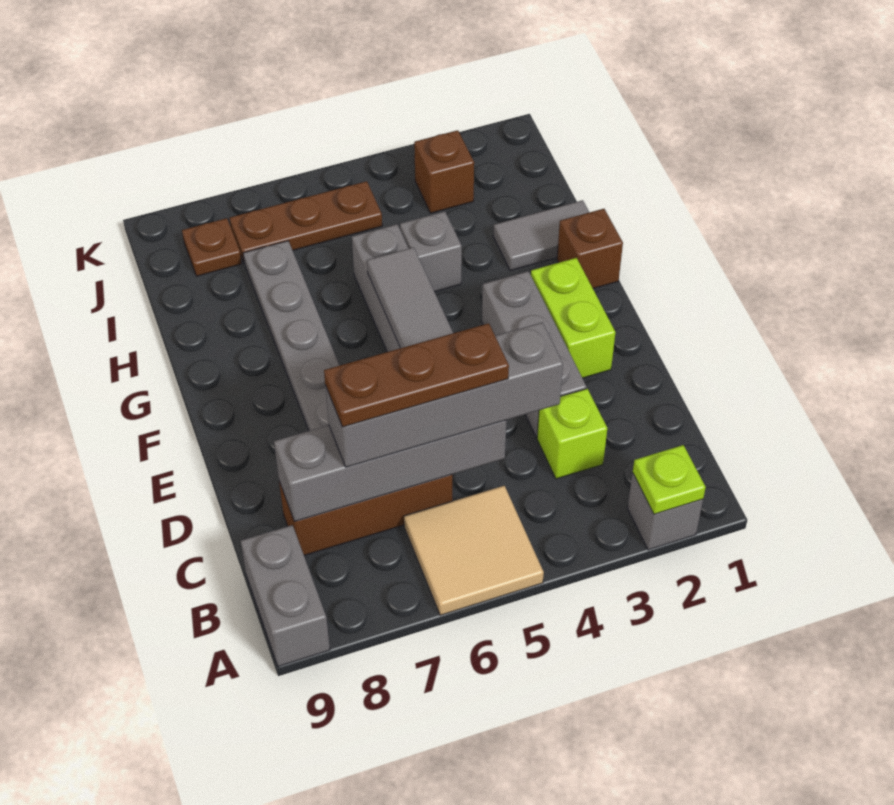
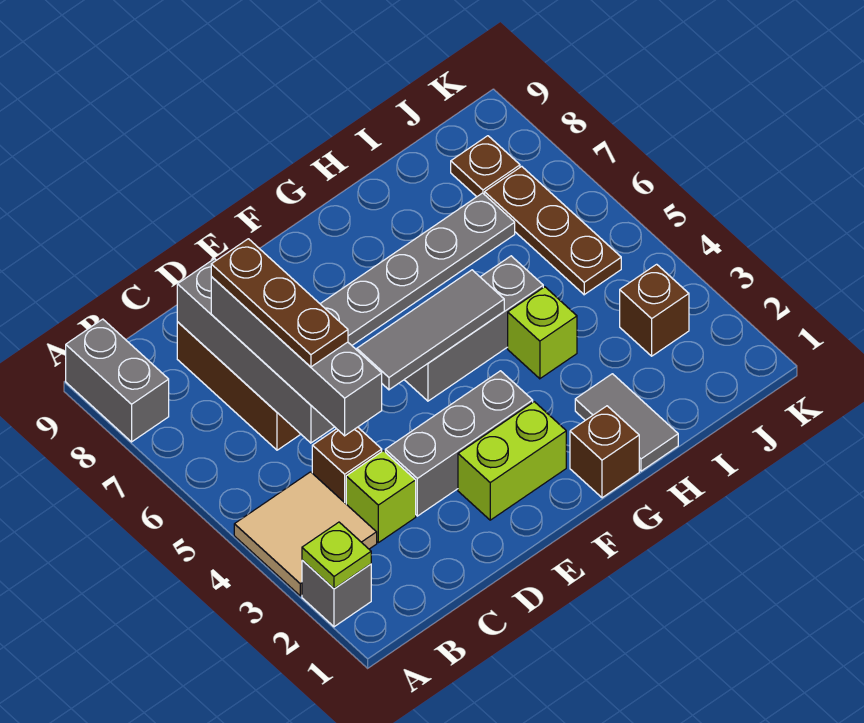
tan tile A5:B6 level 1 -> tan tile A3:B4 level 1
grey brick A9:B9 level 1 -> grey brick A8:A9 level 1
none -> brown brick C4 level 1
grey brick H4 level 1 -> lime brick H4 level 1

